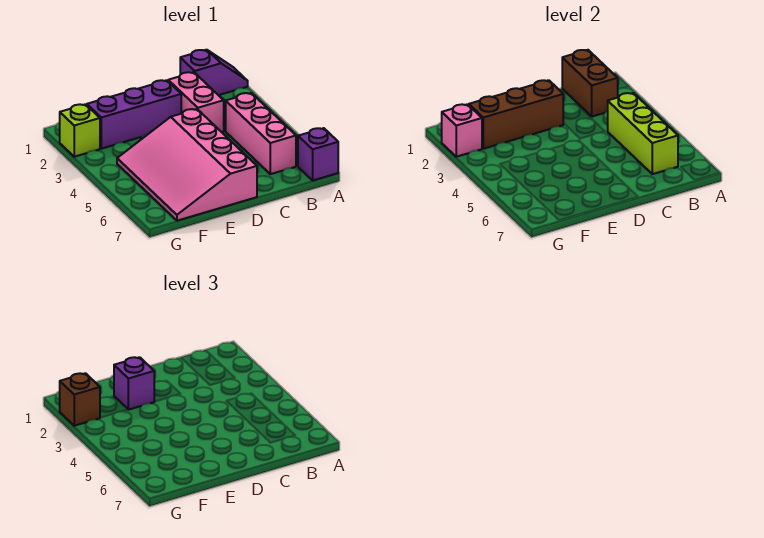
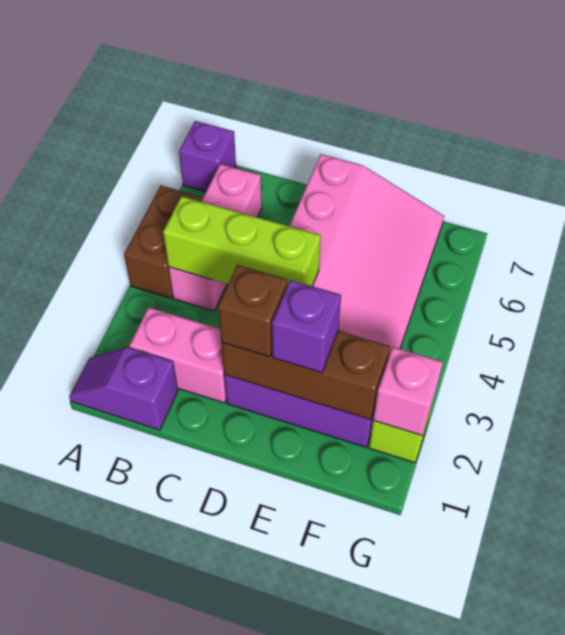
brown brick B1:B2 level 2 -> brown brick A4:A5 level 1
lime brick B4:B6 level 2 -> lime brick B4:D4 level 2
pink brick C2:C3 level 1 -> pink brick B2:C2 level 1
brown brick G2 level 3 -> brown brick D2 level 3

